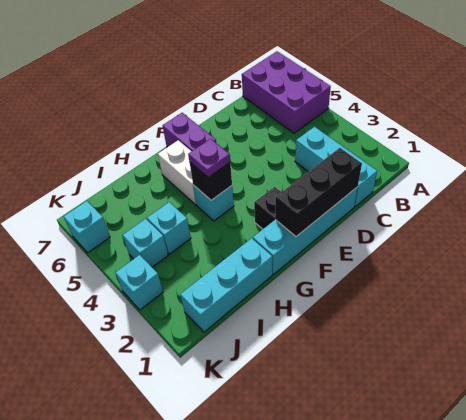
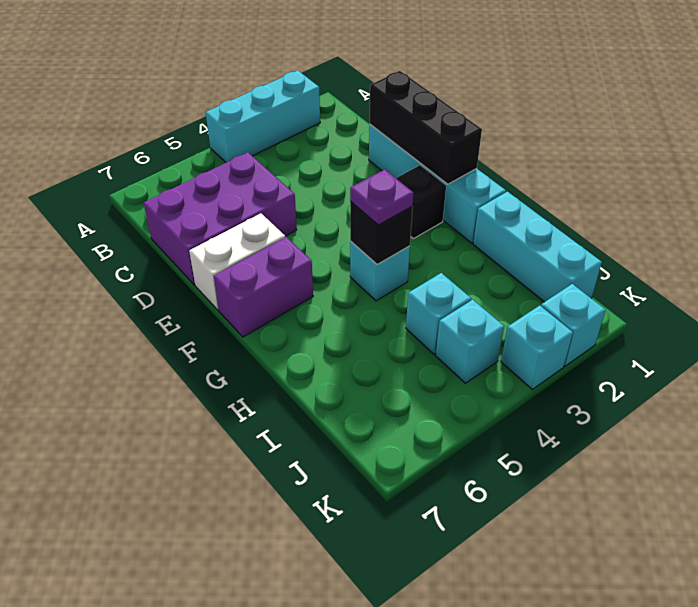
purple brick A5:B7 level 1 -> purple brick C5:D7 level 1
cyan brick C1:C3 level 1 -> cyan brick A2:A4 level 1
white brick G5:G6 level 1 -> white brick E6:E7 level 1
cyan brick K6 level 1 -> cyan brick K2 level 1

